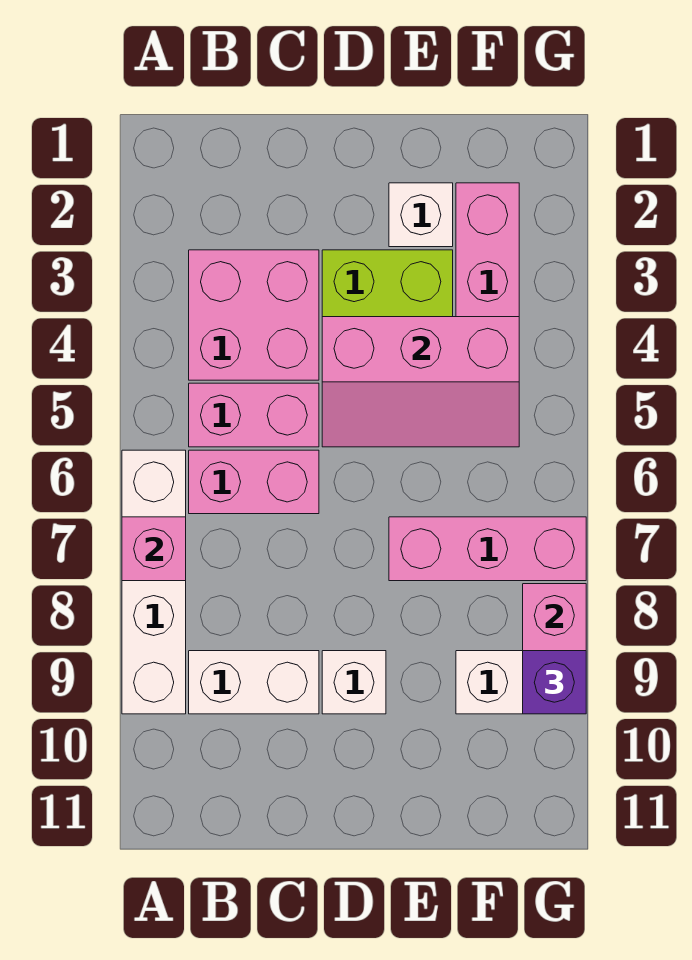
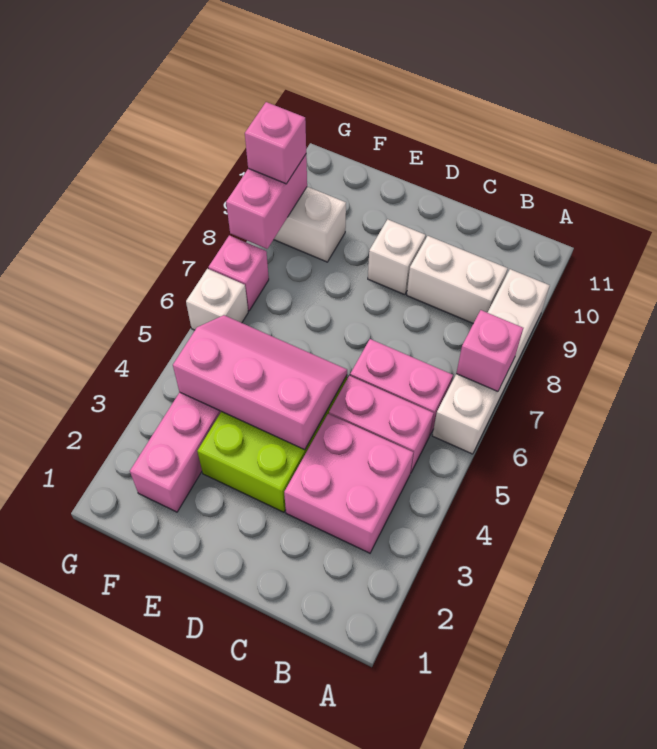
white brick E2 level 1 -> white brick G6 level 1
pink brick E7:G7 level 1 -> pink brick G7 level 1
purple brick G9 level 3 -> pink brick G9 level 3

